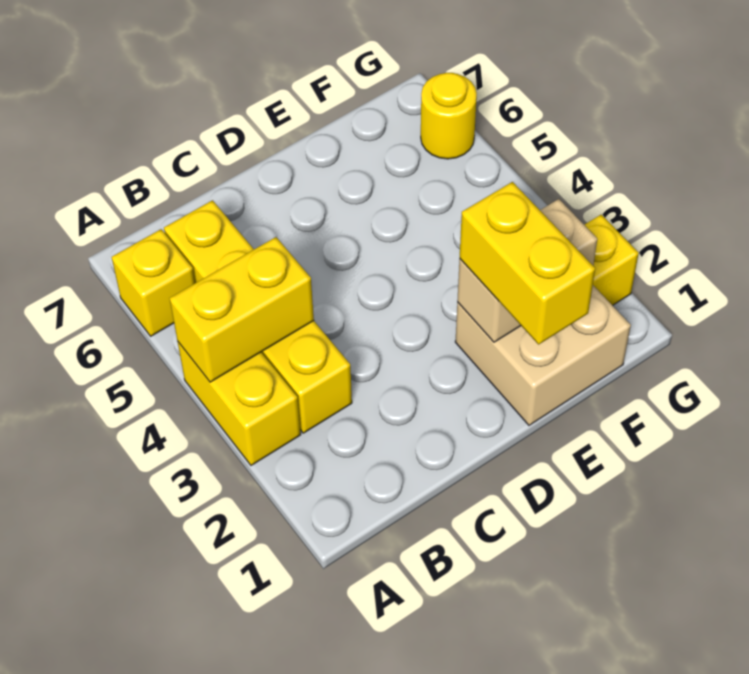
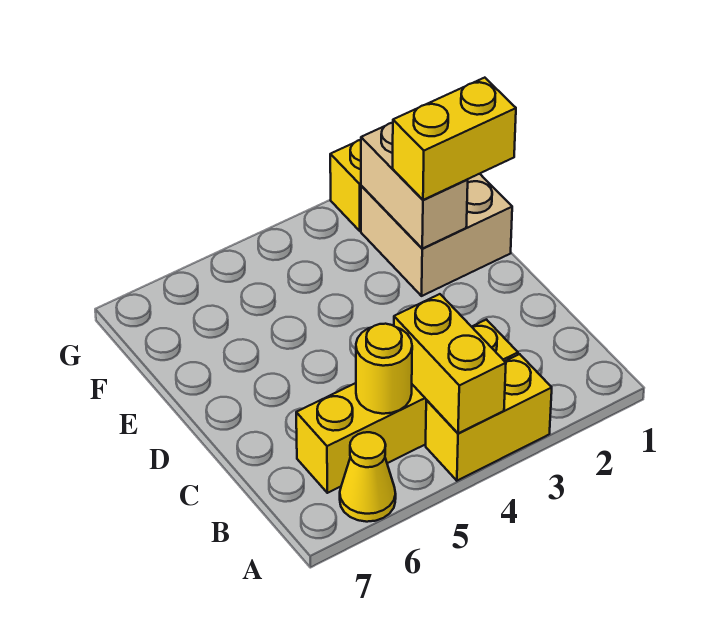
yellow brick A6 level 1 -> yellow cone A6 level 1
yellow round brick G6 level 1 -> yellow round brick B5 level 2

